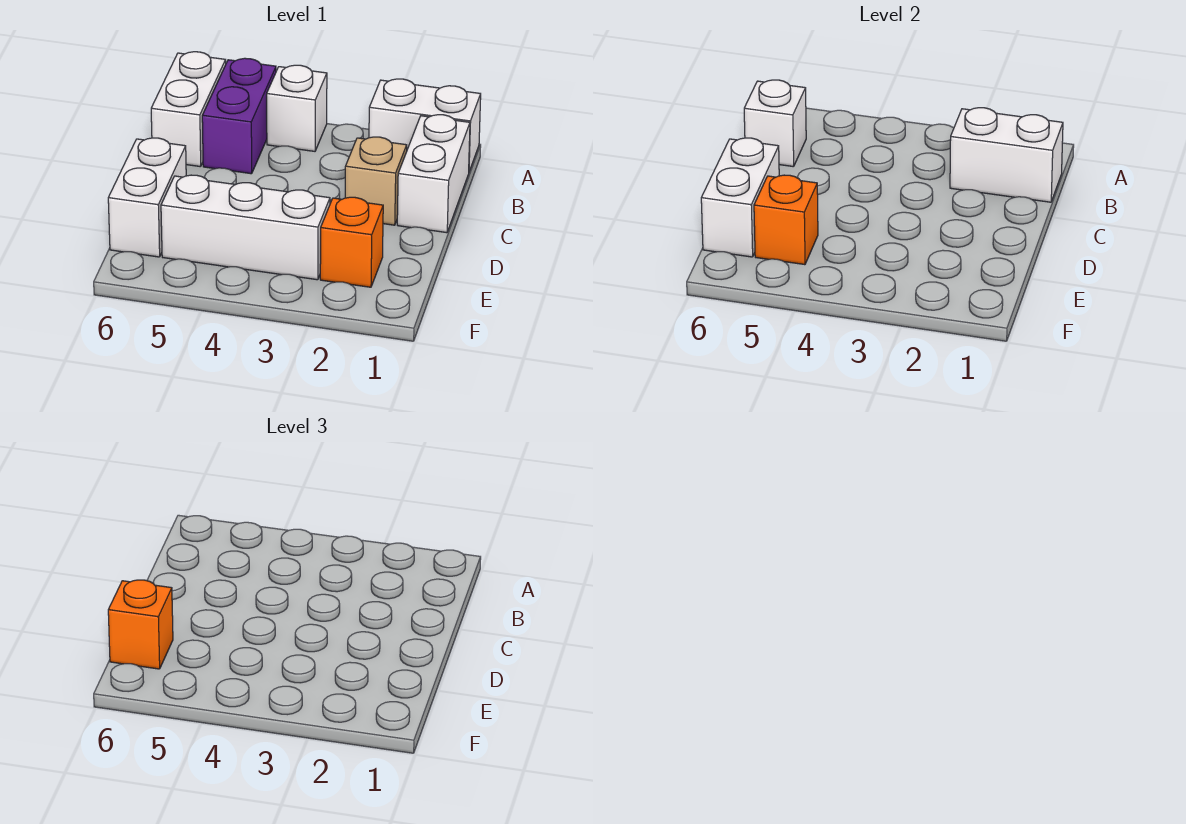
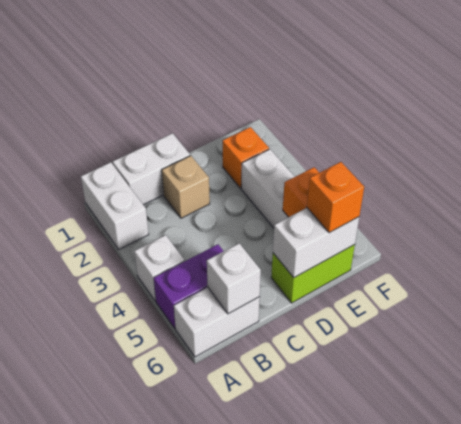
white brick B1:B2 level 2 -> none
white brick D6:E6 level 1 -> lime brick D6:E6 level 1

